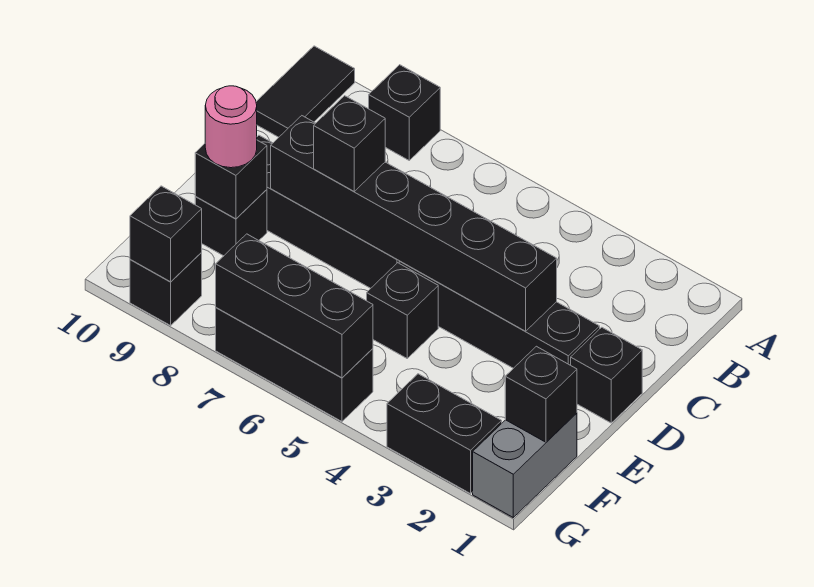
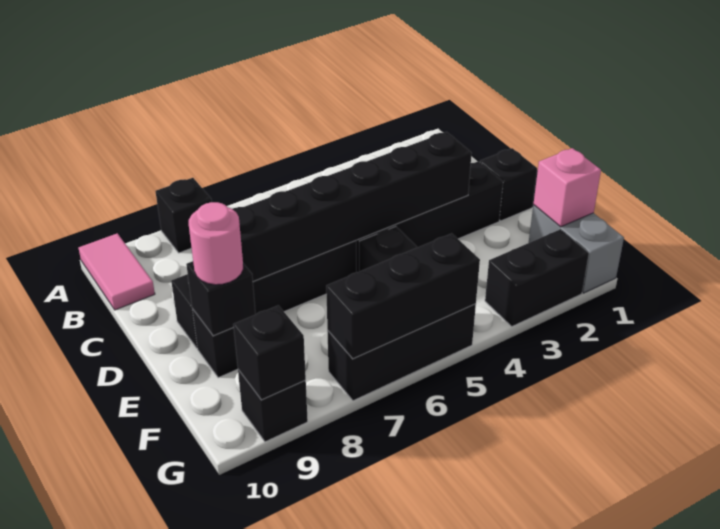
black tile A10:B10 level 1 -> pink tile A10:B10 level 1
black brick D7 level 3 -> none
black brick F1 level 2 -> pink brick F1 level 2

